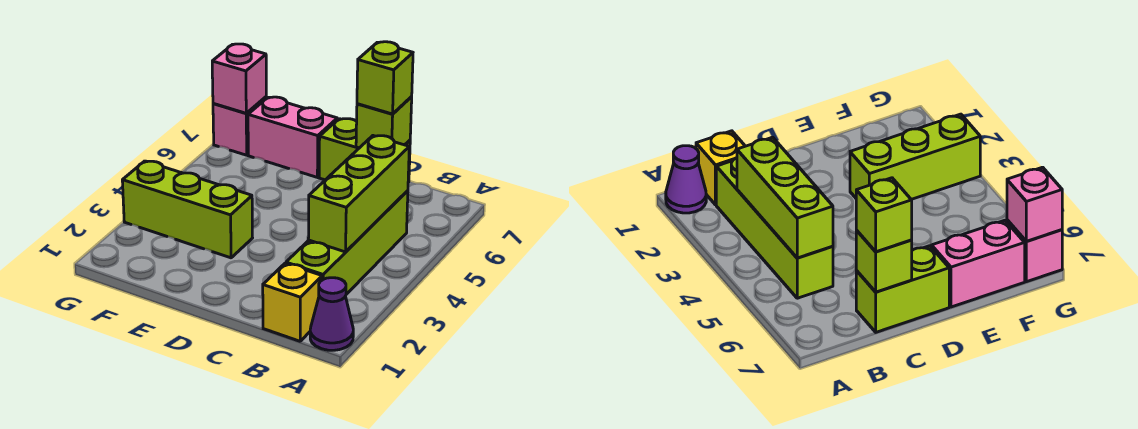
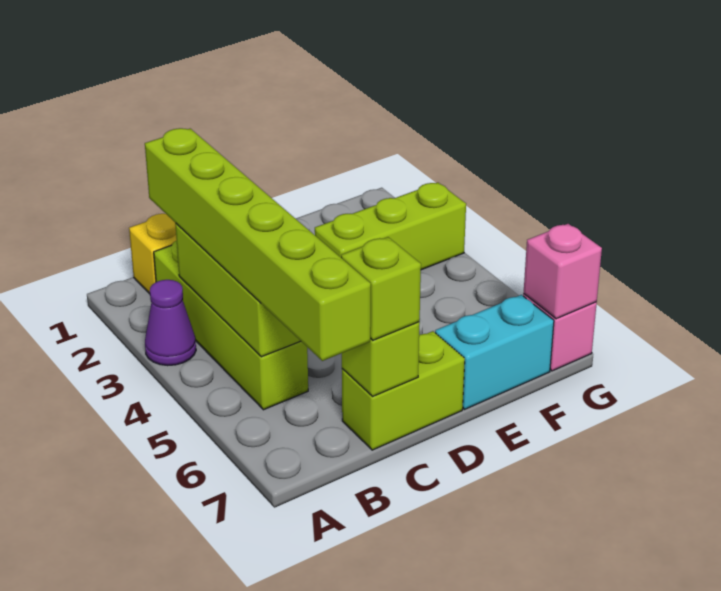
purple cone A1 level 1 -> purple cone A3 level 1
none -> lime brick B2:B7 level 3
pink brick E7:F7 level 1 -> cyan brick E7:F7 level 1

